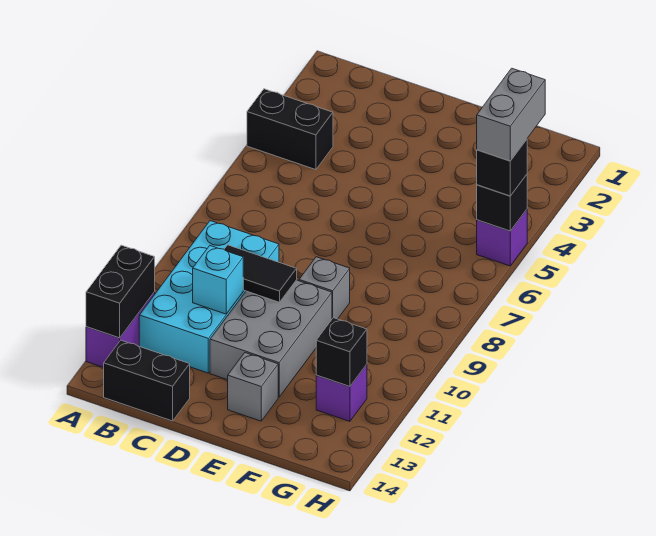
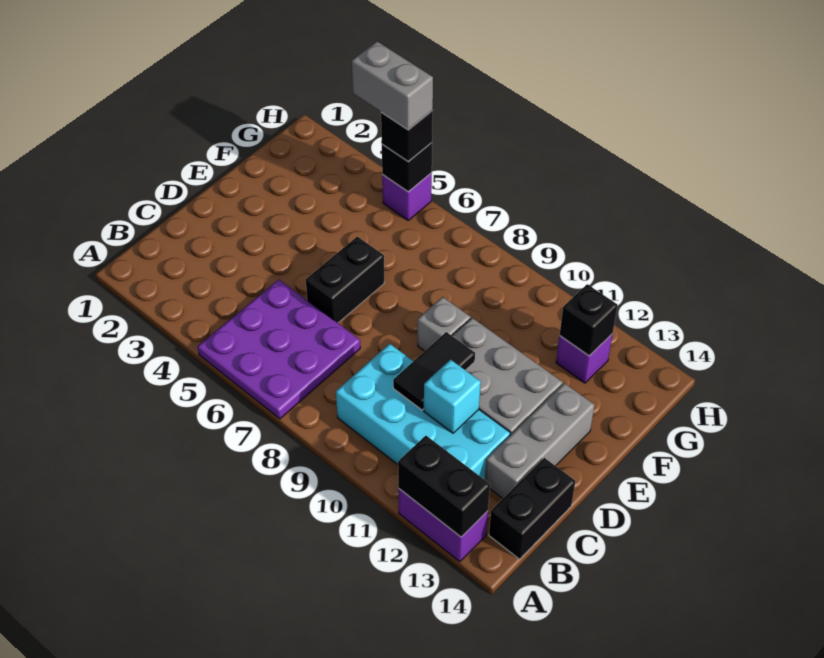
black brick A4:B4 level 1 -> black brick D6:E6 level 1
none -> purple plate A5:C7 level 1
grey brick E13 level 1 -> grey brick C13:E13 level 1

